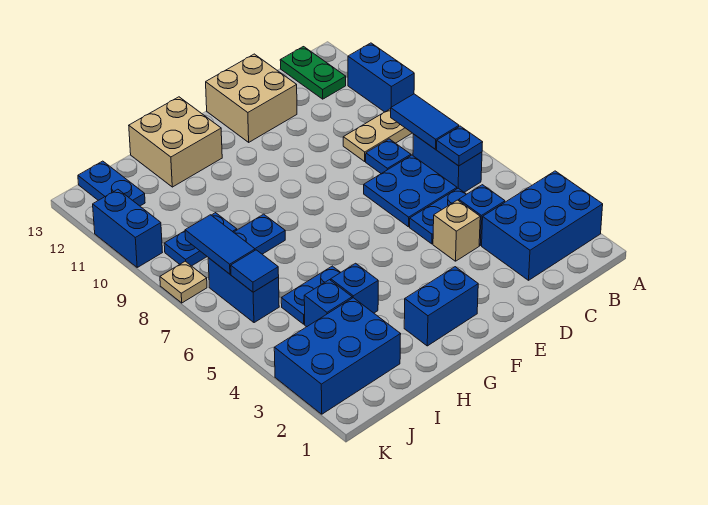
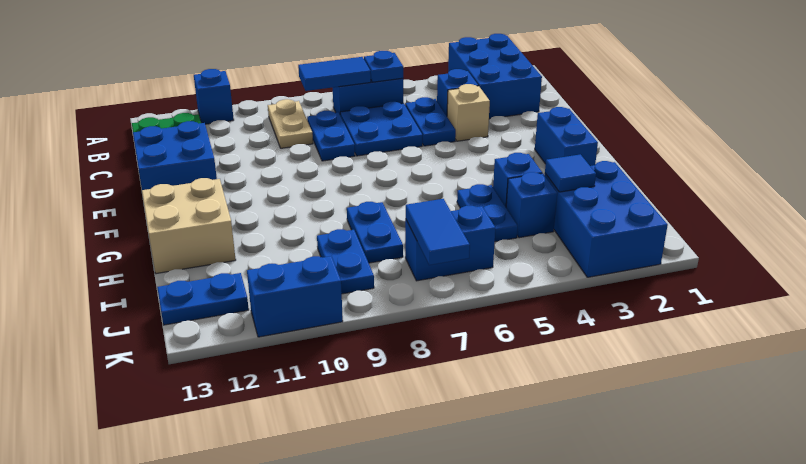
blue brick A10:A11 level 1 -> blue brick A11 level 1
blue plate C8 level 1 -> blue plate C8:D8 level 1
tan brick D12:E13 level 1 -> blue brick D12:E13 level 1
blue tile J6 level 2 -> blue tile I3 level 2
blue tile J7:J8 level 2 -> blue tile J7:K7 level 2
tan plate K8 level 1 -> none

